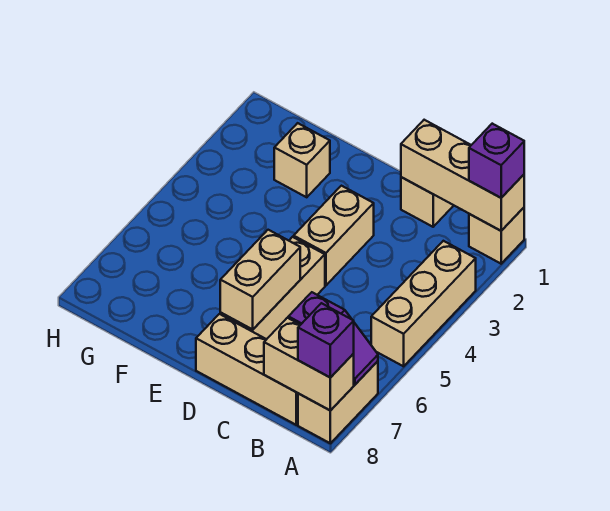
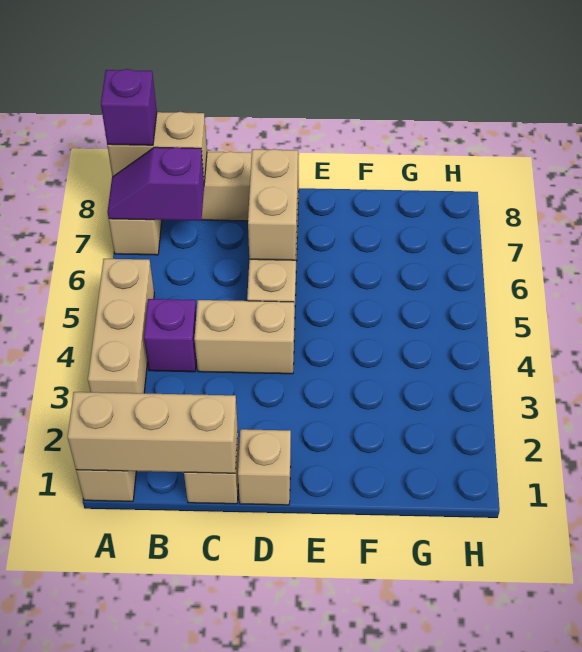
purple brick A1 level 3 -> purple brick B4 level 1
tan brick D3:D4 level 1 -> tan brick C4:D4 level 1
tan brick F2 level 1 -> tan brick D1 level 1

